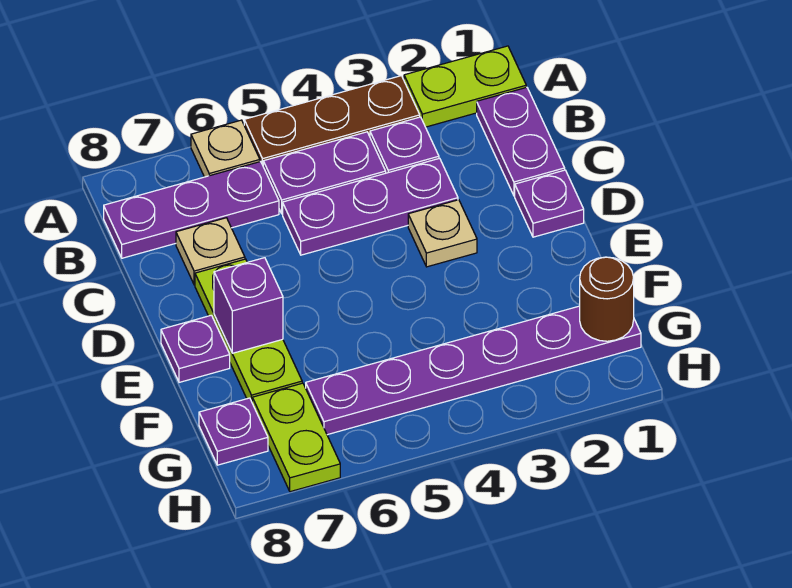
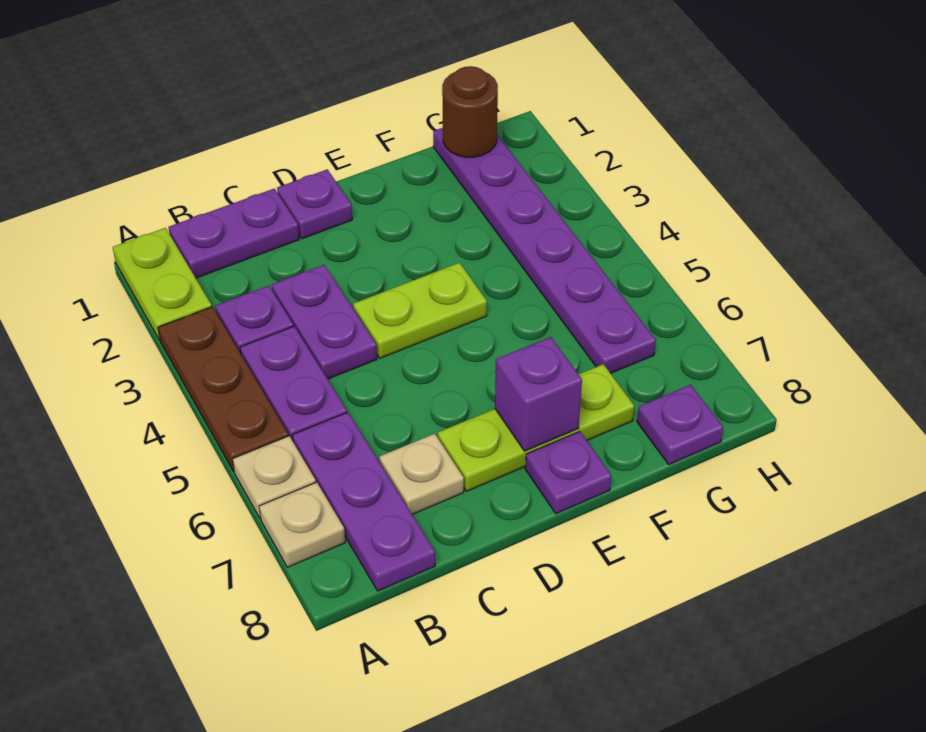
purple plate C3:C5 level 1 -> purple plate C3:C4 level 1
tan plate D3 level 1 -> tan plate A7 level 1
lime plate G7:H7 level 1 -> lime plate D4:E4 level 1

